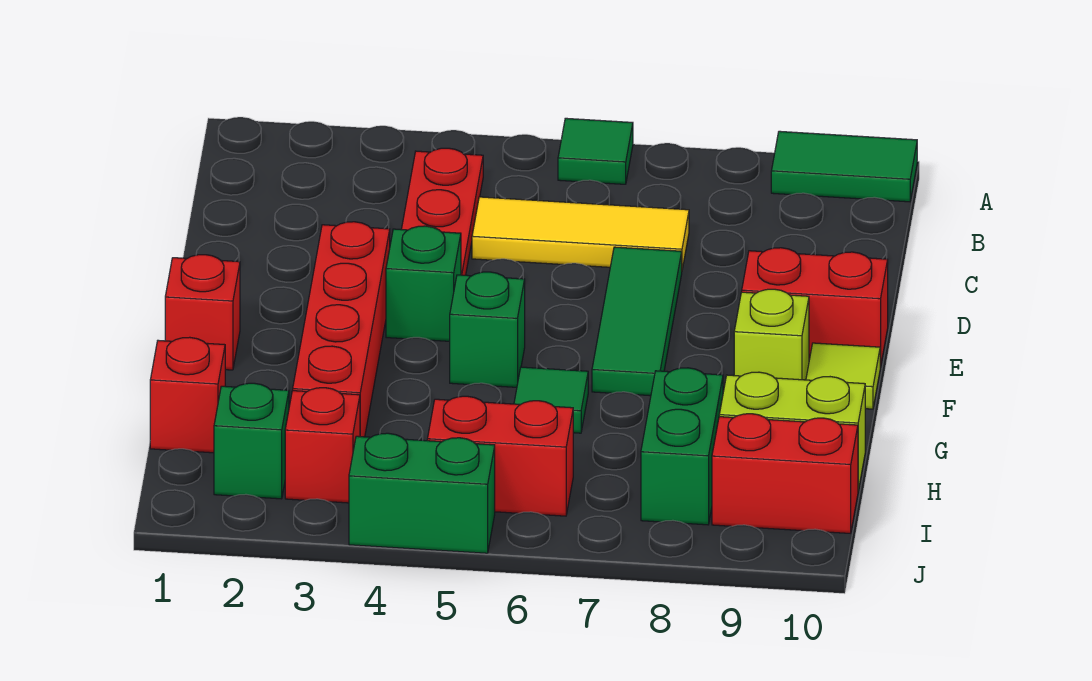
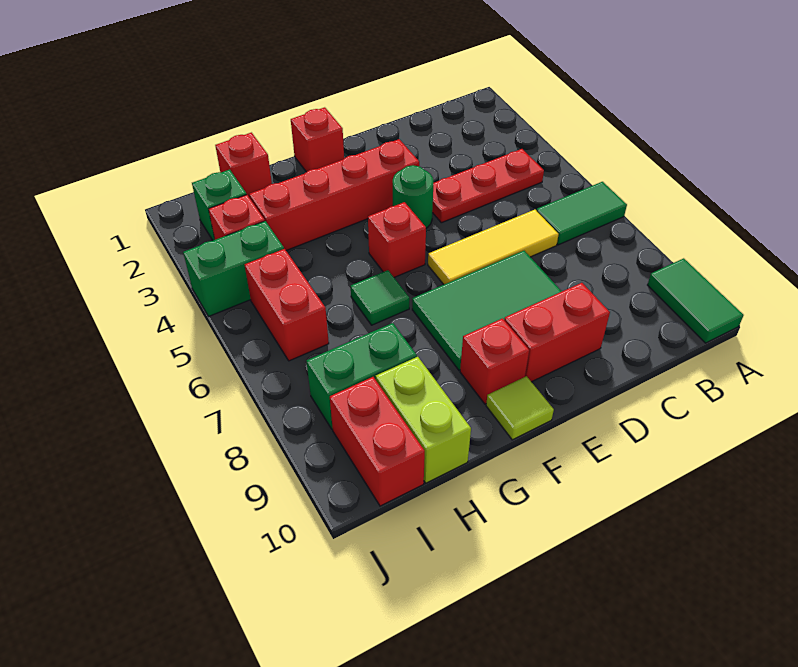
green tile A6 level 1 -> green tile A6:B6 level 1
yellow tile C5:C7 level 1 -> yellow tile C6:E6 level 1
green tile D7:F7 level 1 -> green tile D7:F8 level 1
green brick E4 level 1 -> green round brick E4 level 1
red brick E9:E10 level 1 -> red brick D9:E9 level 1
green brick F5 level 1 -> red brick F5 level 1
lime brick F9 level 1 -> red brick F9 level 1
green brick J4:J5 level 1 -> green brick I4:J4 level 1

